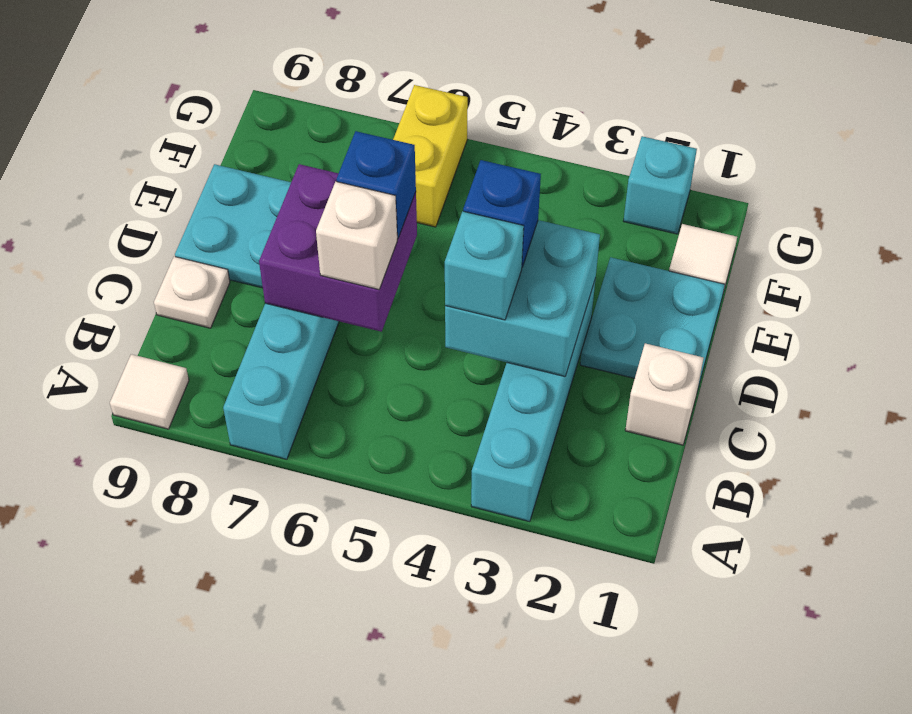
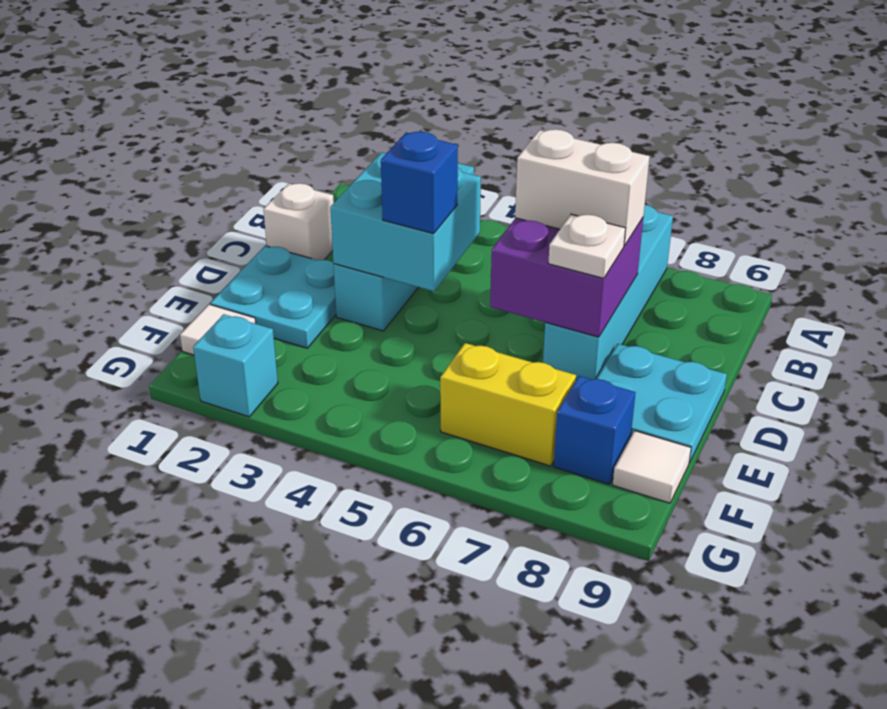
white tile A9 level 1 -> white tile F9 level 1
cyan brick C4 level 3 -> none
white brick C6 level 3 -> white brick C6:C7 level 3
white plate C9 level 1 -> white plate D7 level 3
blue brick D6 level 3 -> blue brick F8 level 1
yellow brick F6:G6 level 1 -> yellow brick F6:F7 level 1

